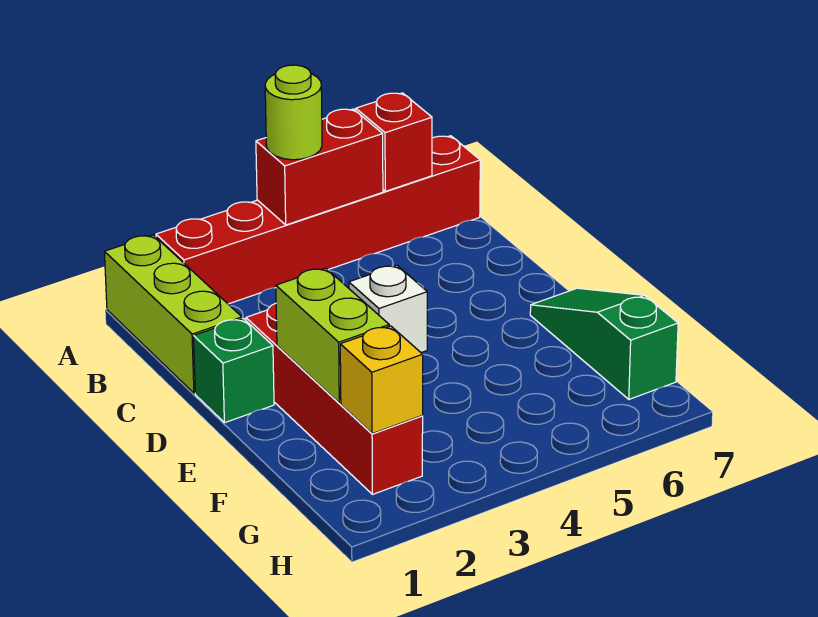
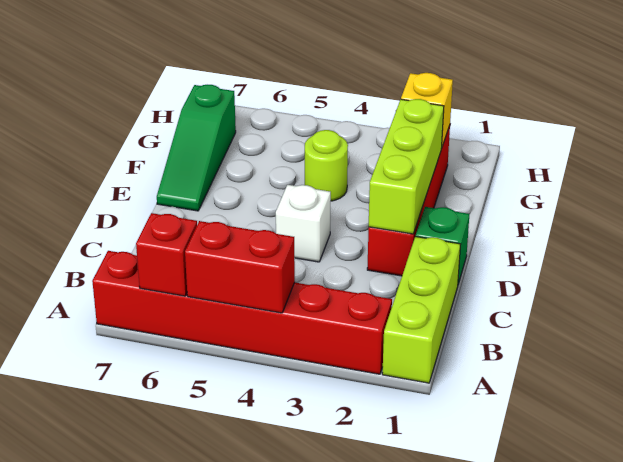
lime round brick A4 level 3 -> lime round brick F4 level 1
lime brick E2:F2 level 2 -> lime brick D2:F2 level 2

